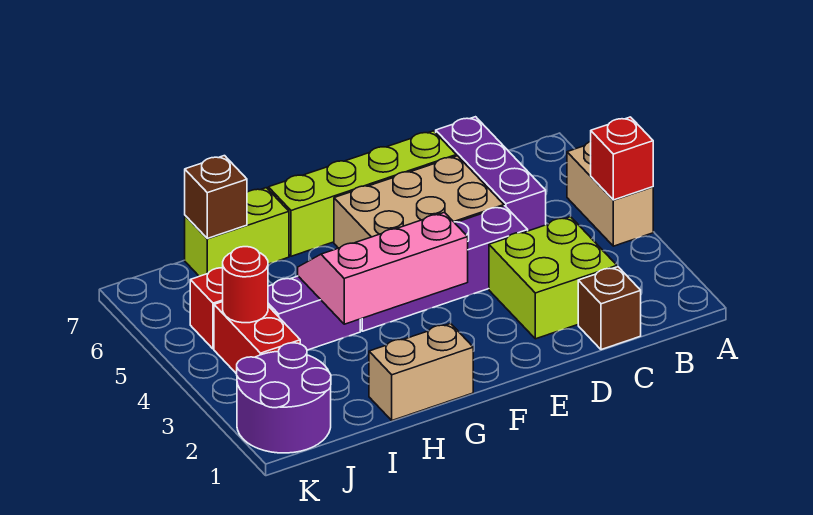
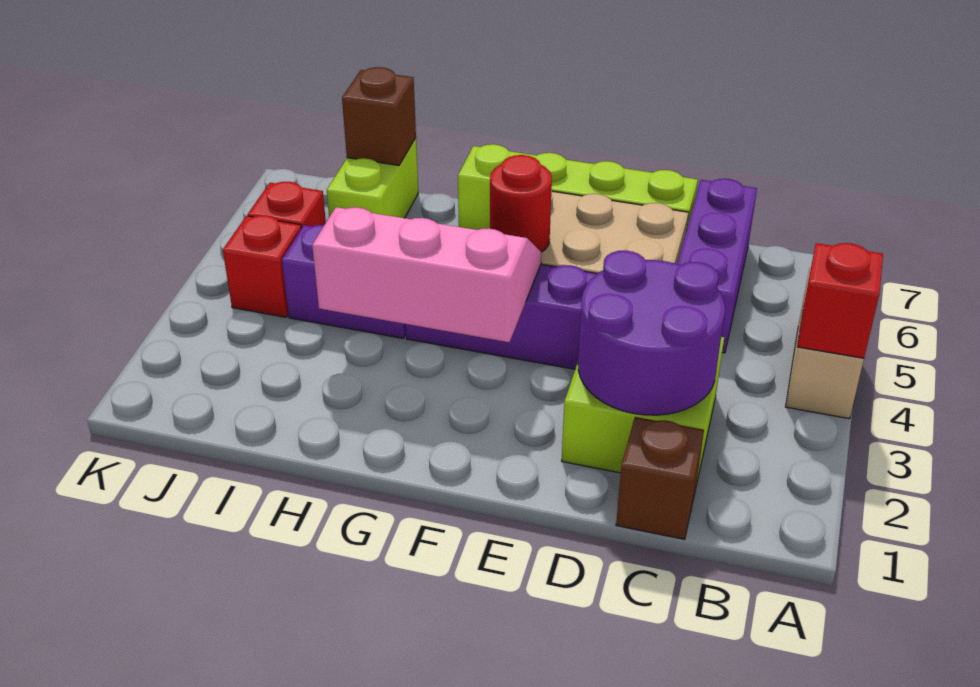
tan brick G1:H1 level 1 -> none
lime brick H7:I7 level 1 -> lime brick I6:I7 level 1
purple round brick J1:K2 level 1 -> purple round brick C2:D3 level 2
red brick J3:J4 level 1 -> red brick J4 level 1
red round brick J4 level 2 -> red round brick F5 level 2

